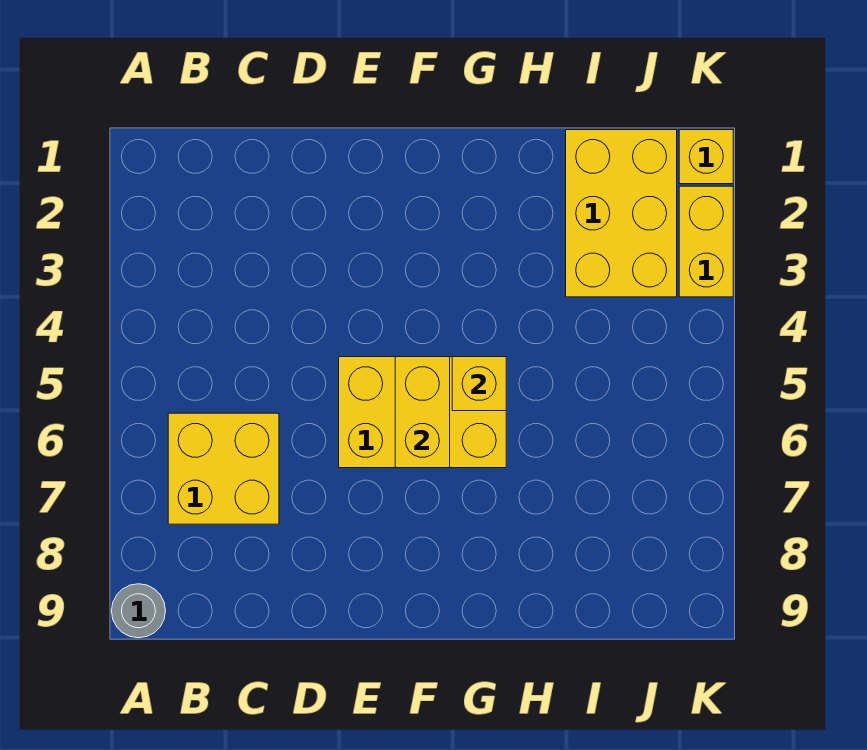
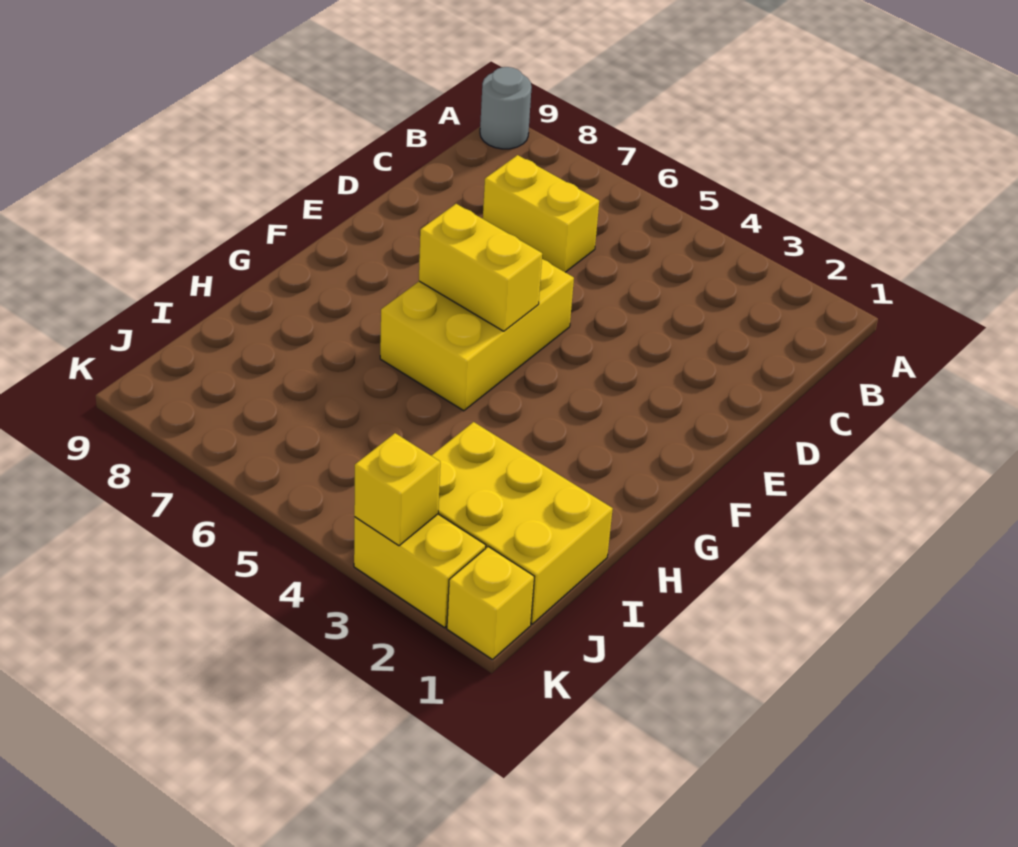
yellow brick B6:C7 level 1 -> yellow brick C6:C7 level 1
yellow brick G5 level 2 -> yellow brick K3 level 2

